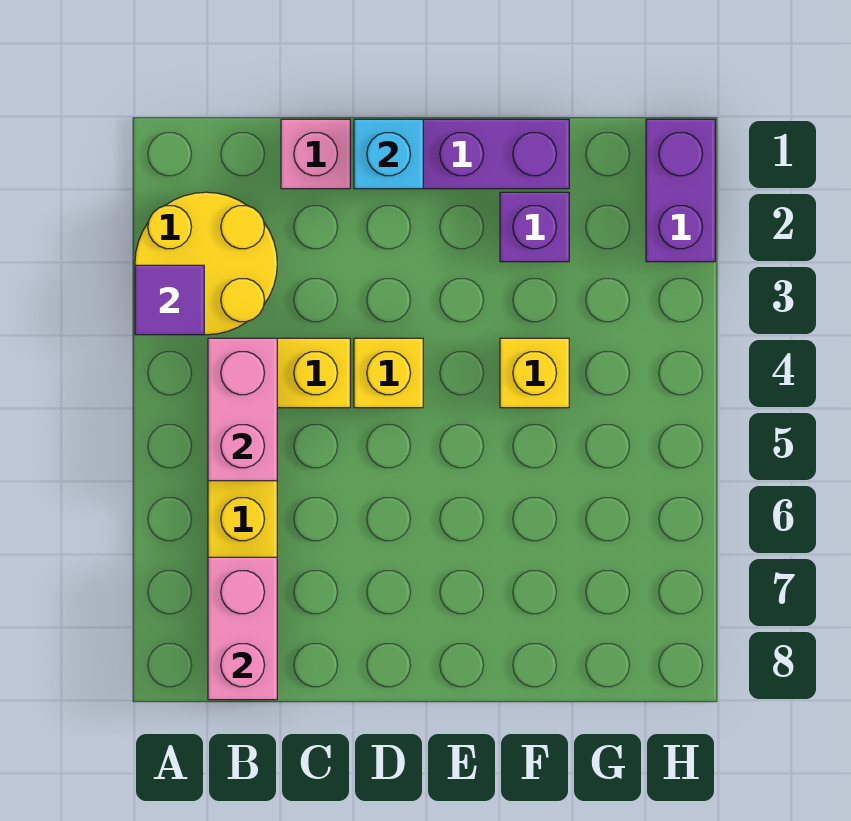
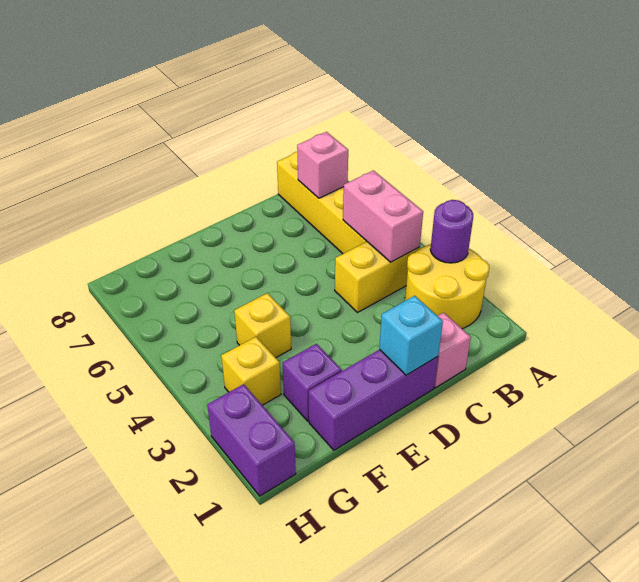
purple tile A3 level 2 -> purple round brick A3 level 2
pink brick B7:B8 level 2 -> pink brick B7 level 2
yellow brick D4 level 1 -> yellow brick G3 level 1

